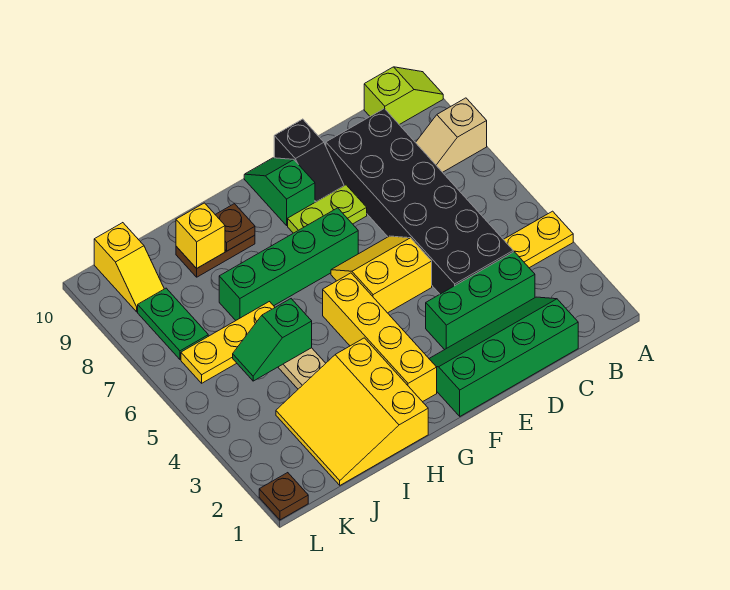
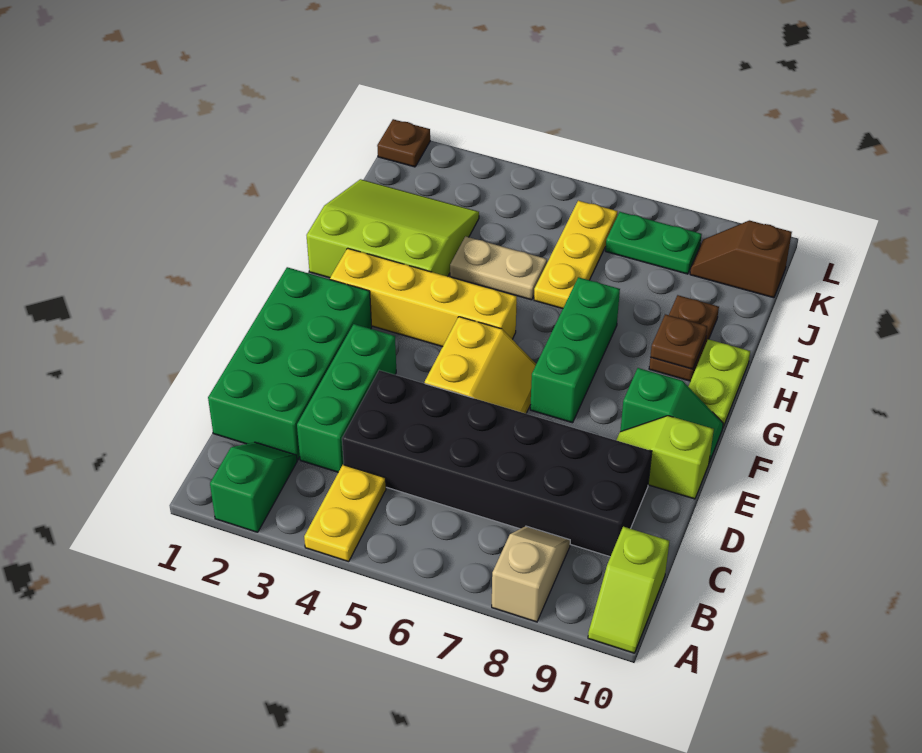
green slope C1:F2 level 1 top 1 -> green brick C1:F2 level 1
lime plate E8:F8 level 1 -> lime plate G10:H10 level 1
black slope E9:E10 level 1 top 10 -> lime slope E9:E10 level 1 top 10
green brick F7:I7 level 1 -> green brick F7:H7 level 1
yellow slope H1:J3 level 1 top H -> lime slope H1:J3 level 1 top H
green slope I5:J5 level 2 top I -> green slope A2:B2 level 1 top A
yellow brick I9 level 2 -> none
yellow slope K9:K10 level 1 top 10 -> brown slope K9:K10 level 1 top 10

